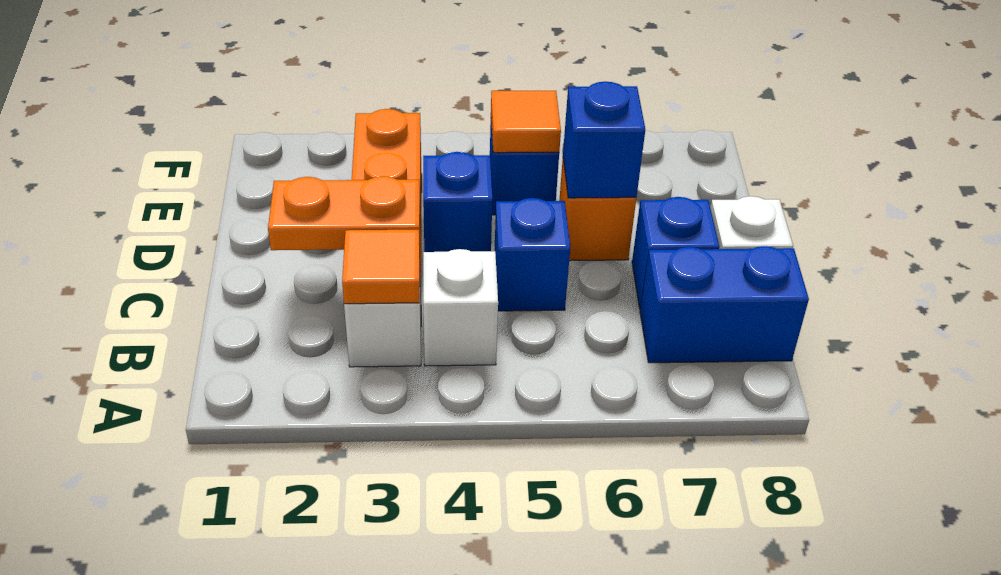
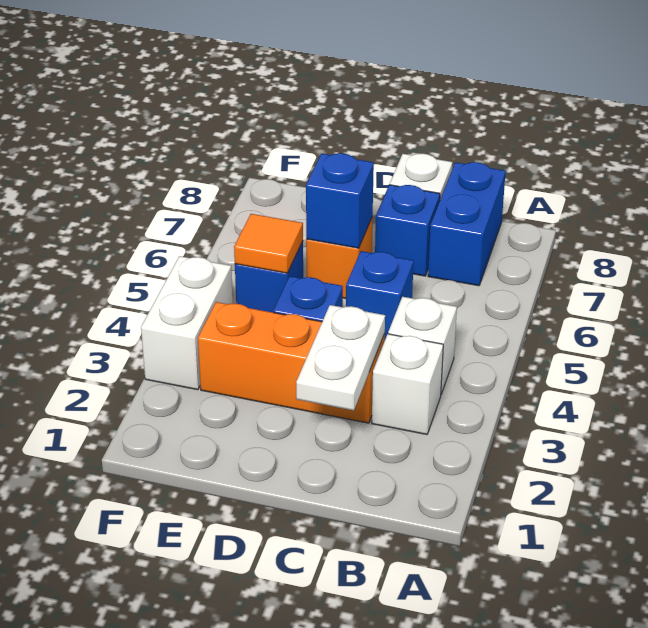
orange tile B3 level 2 -> none
orange plate C2:C3 level 2 -> white plate C2:C3 level 2
none -> white brick F3:F4 level 1

